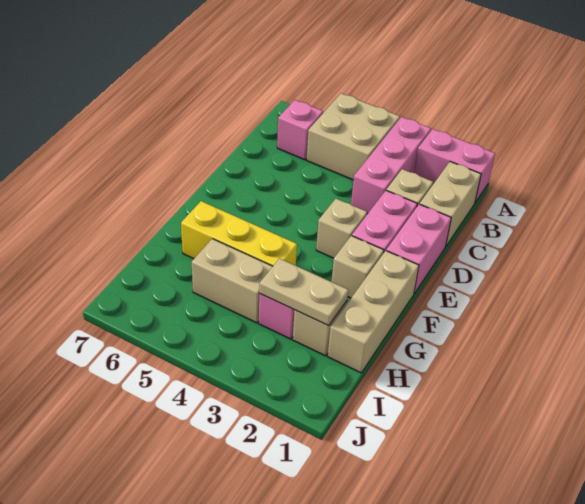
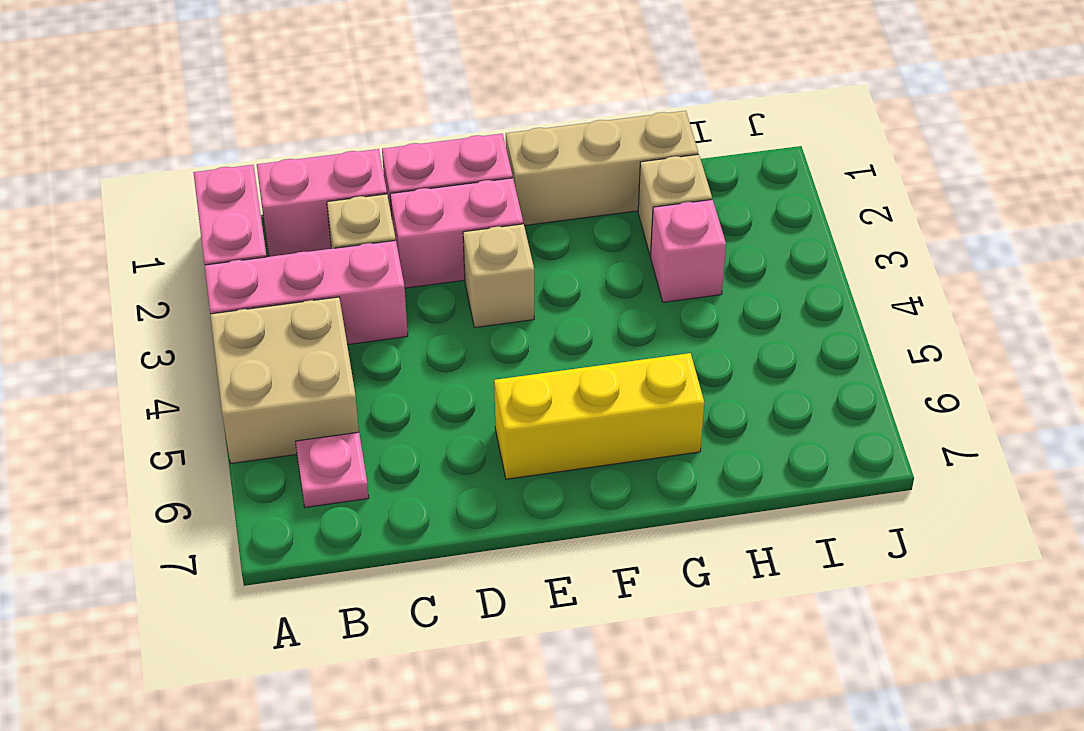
tan brick B1:C1 level 1 -> pink brick B1:C1 level 1
pink brick B6 level 1 -> pink plate B6 level 1
tan brick F2 level 1 -> none
yellow brick G4:G6 level 1 -> yellow brick E6:G6 level 1
tan plate H2:H3 level 2 -> none
tan brick H4:H5 level 1 -> none

